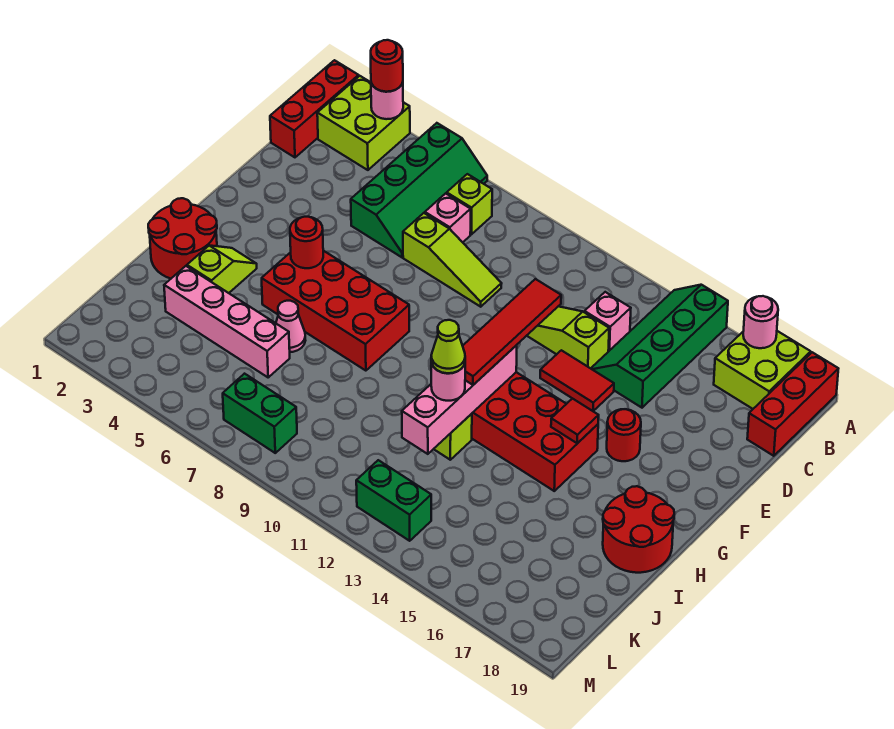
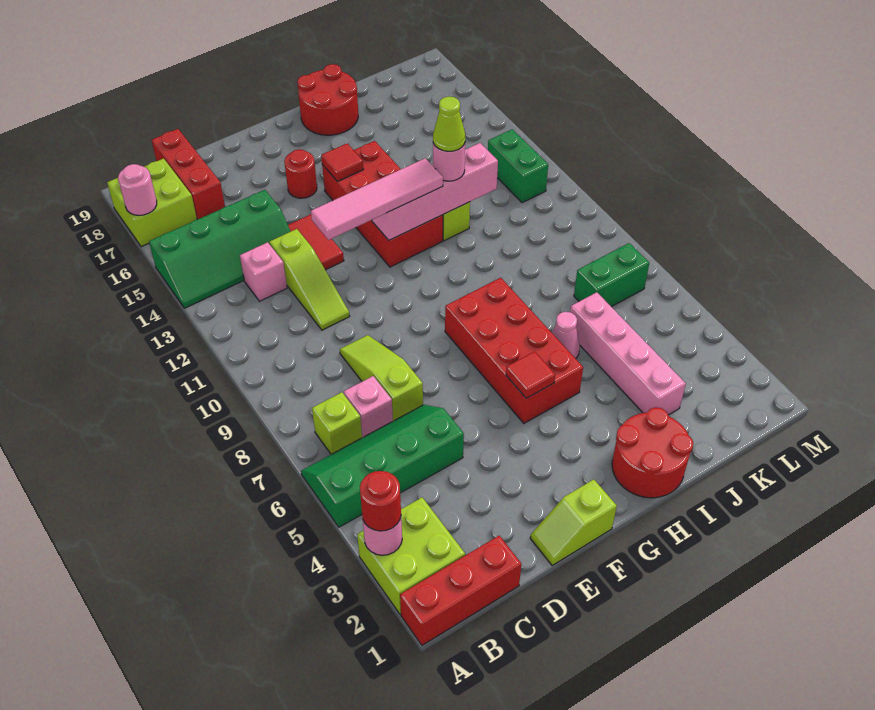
red brick A19:C19 level 1 -> red brick C17:C19 level 1
red tile E12:H12 level 3 -> pink tile E12:H12 level 3
red round brick G5 level 2 -> red tile G5 level 2
lime slope H3:I3 level 1 top I -> lime slope E1:F1 level 1 top F
green brick L7:L8 level 1 -> green brick K7:L7 level 1

